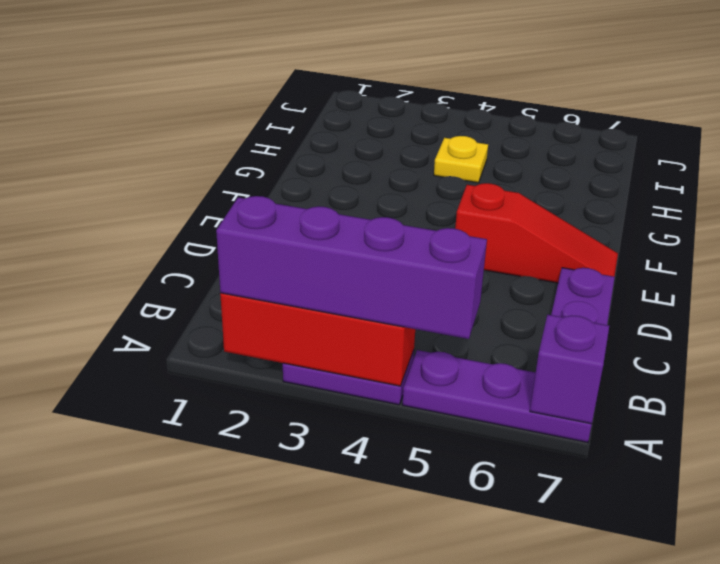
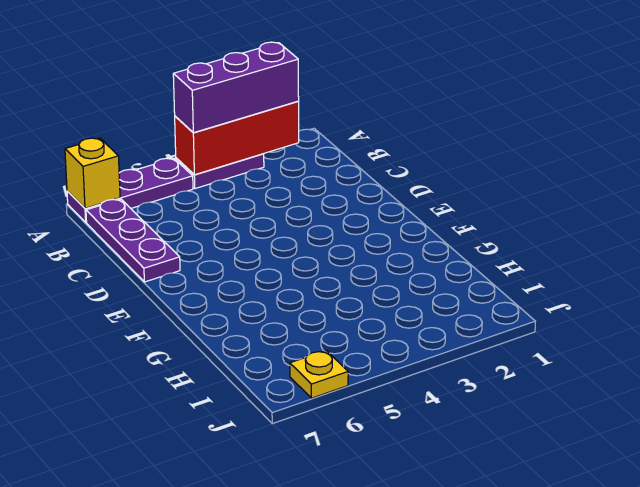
purple brick A2:A5 level 3 -> purple brick A2:A4 level 3
purple brick A7 level 2 -> yellow brick A7 level 2
red slope E5:E7 level 1 top 5 -> none
yellow plate H4 level 1 -> yellow plate J6 level 1

